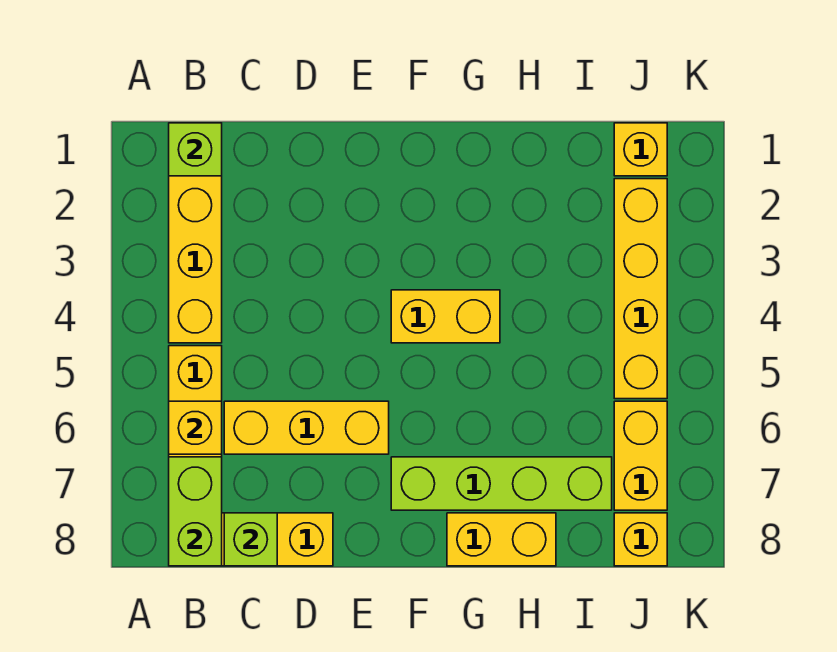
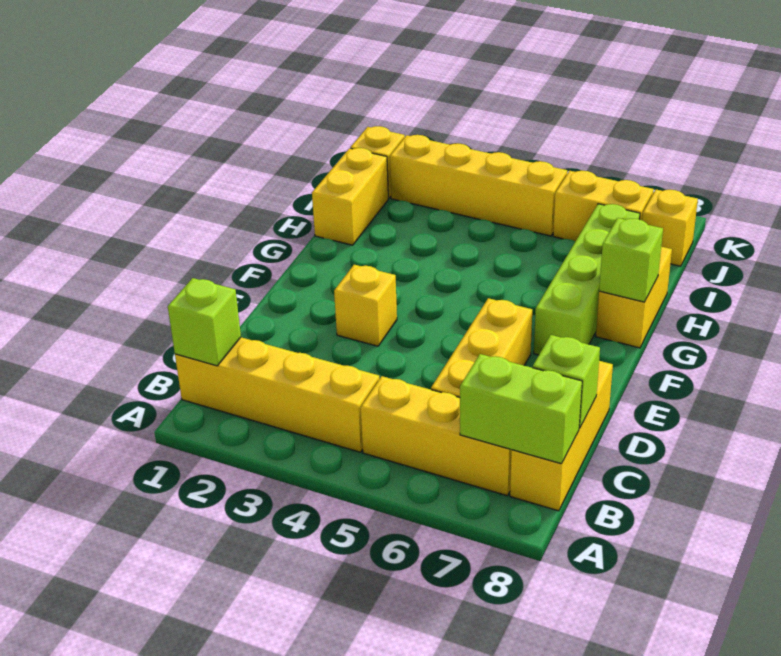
yellow brick B6 level 2 -> yellow brick E3 level 1
yellow brick F4:G4 level 1 -> yellow brick H1:I1 level 1
none -> lime brick G8 level 2

